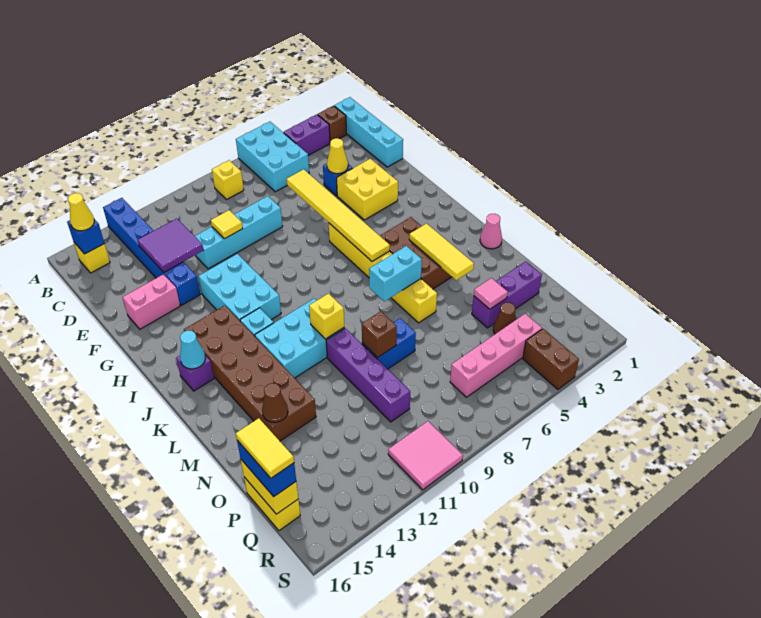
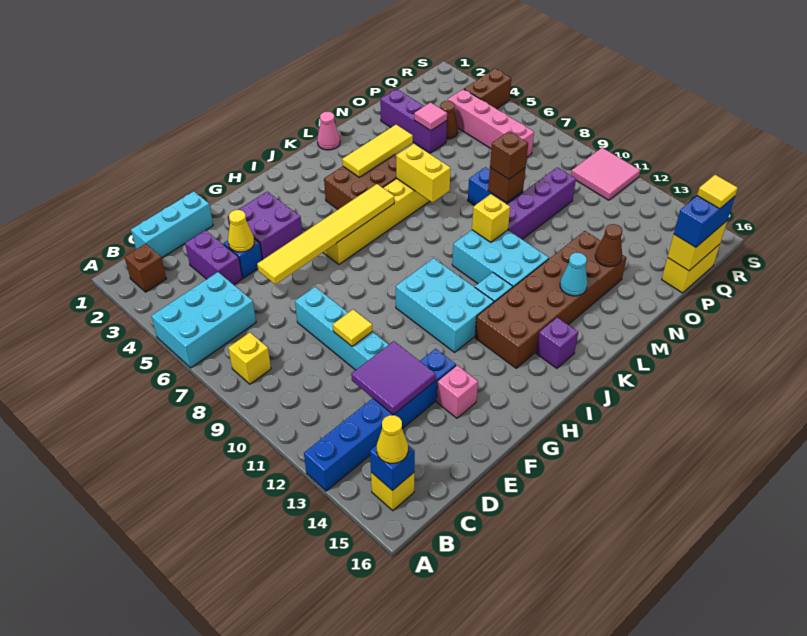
cyan brick B1:E1 level 1 -> cyan brick C1:E1 level 1
purple brick B3:B4 level 1 -> purple brick D3:D4 level 1
yellow brick F3:G4 level 1 -> purple brick F3:G4 level 1
pink brick F14:F15 level 1 -> pink brick F14 level 1
cyan brick G11:I12 level 1 -> cyan brick H10:I12 level 1
cyan cone J15 level 2 -> cyan cone L14 level 2
cyan brick L6:L7 level 2 -> yellow brick L6:L7 level 2
none -> brown brick N9 level 3
yellow tile P16:Q16 level 4 -> yellow tile Q16 level 4

